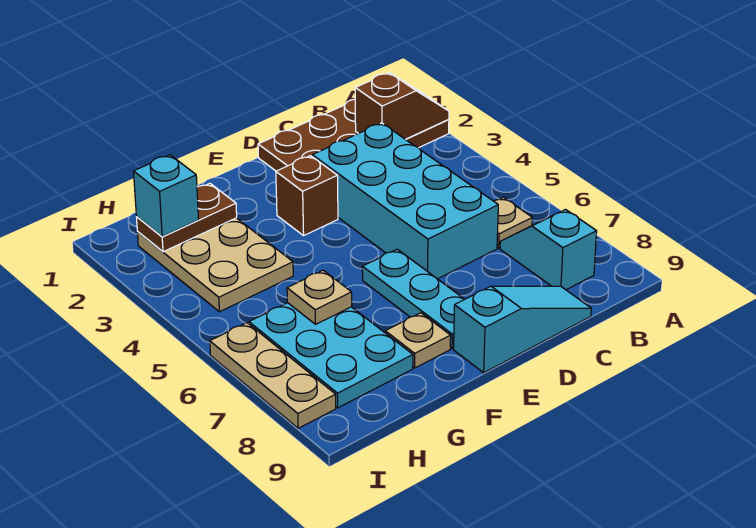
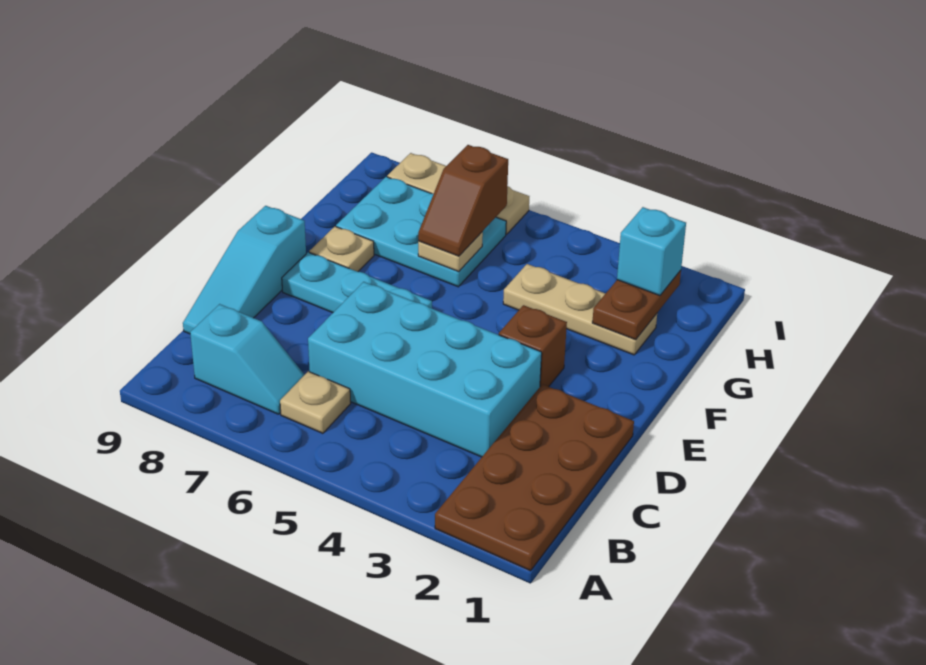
brown slope A2:B2 level 2 top B -> brown slope G6:H6 level 3 top H
tan plate G2:H4 level 1 -> tan plate G2:G4 level 1

